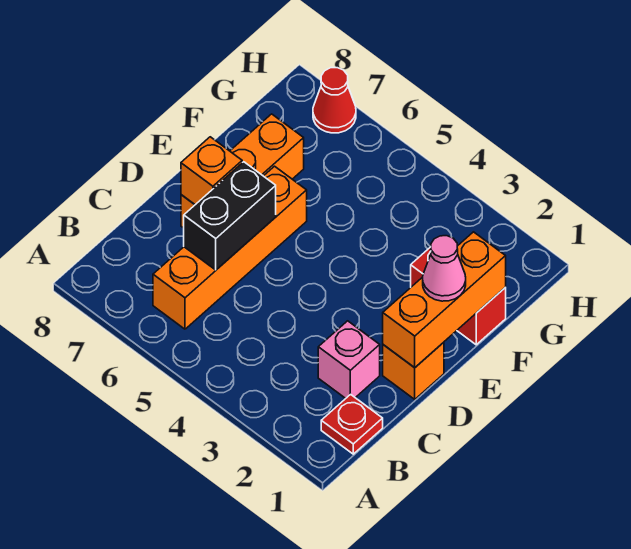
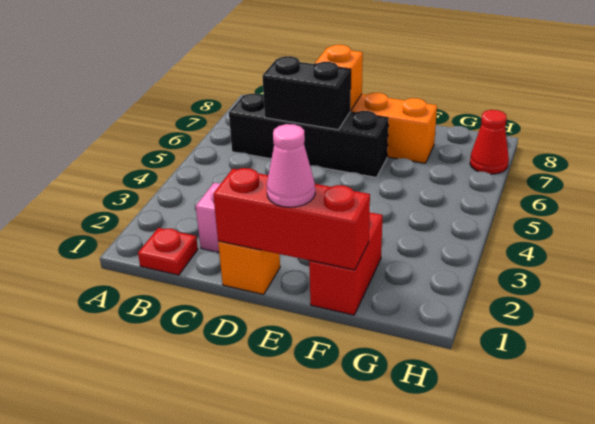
orange brick B6:E6 level 1 -> black brick B6:E6 level 1
orange brick D1:F1 level 2 -> red brick D1:F1 level 2

